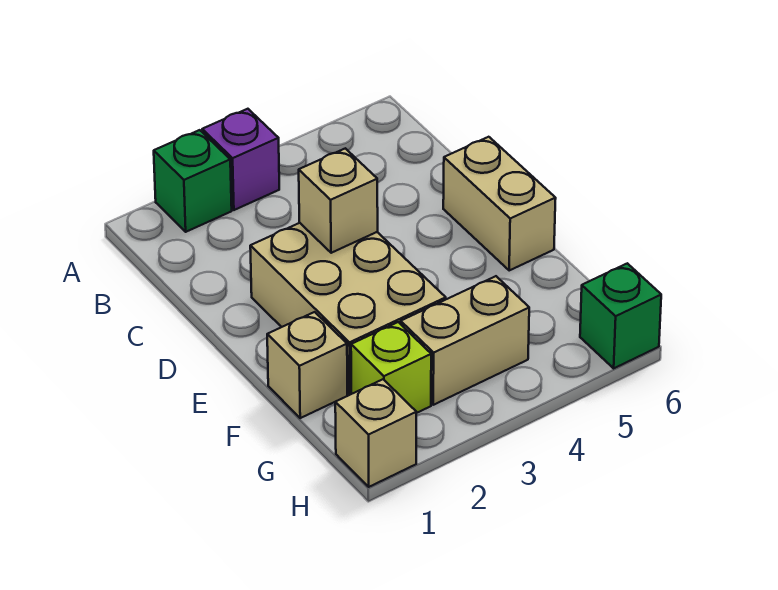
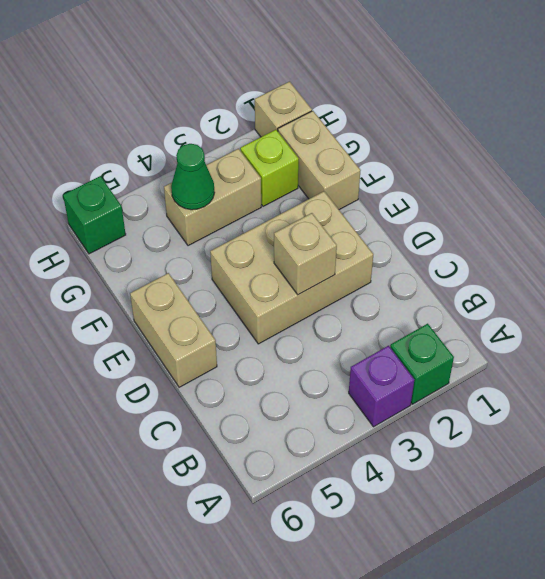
tan brick D2:F3 level 1 -> tan brick D2:E4 level 1
tan brick F1 level 1 -> tan brick F1:G1 level 1
none -> green cone G4 level 2

